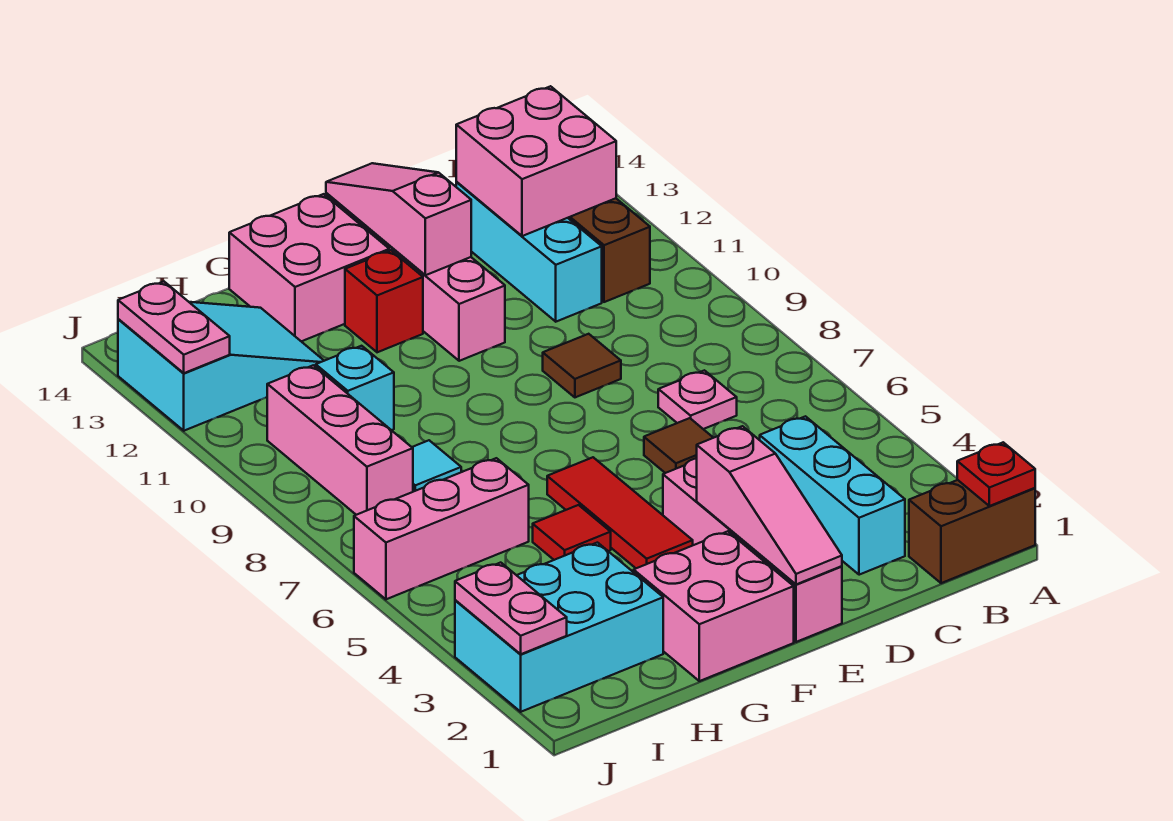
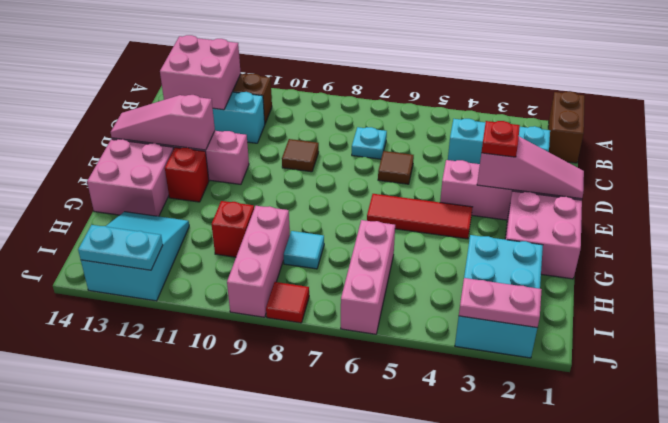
red plate A1 level 2 -> red plate E3 level 3
pink plate C7 level 1 -> cyan plate C7 level 1
red tile G5 level 1 -> red tile J8 level 1
cyan brick H10 level 1 -> red brick H10 level 1
pink brick I8:I10 level 1 -> pink brick H9:J9 level 1
pink plate J12:J13 level 2 -> cyan plate J12:J13 level 2

